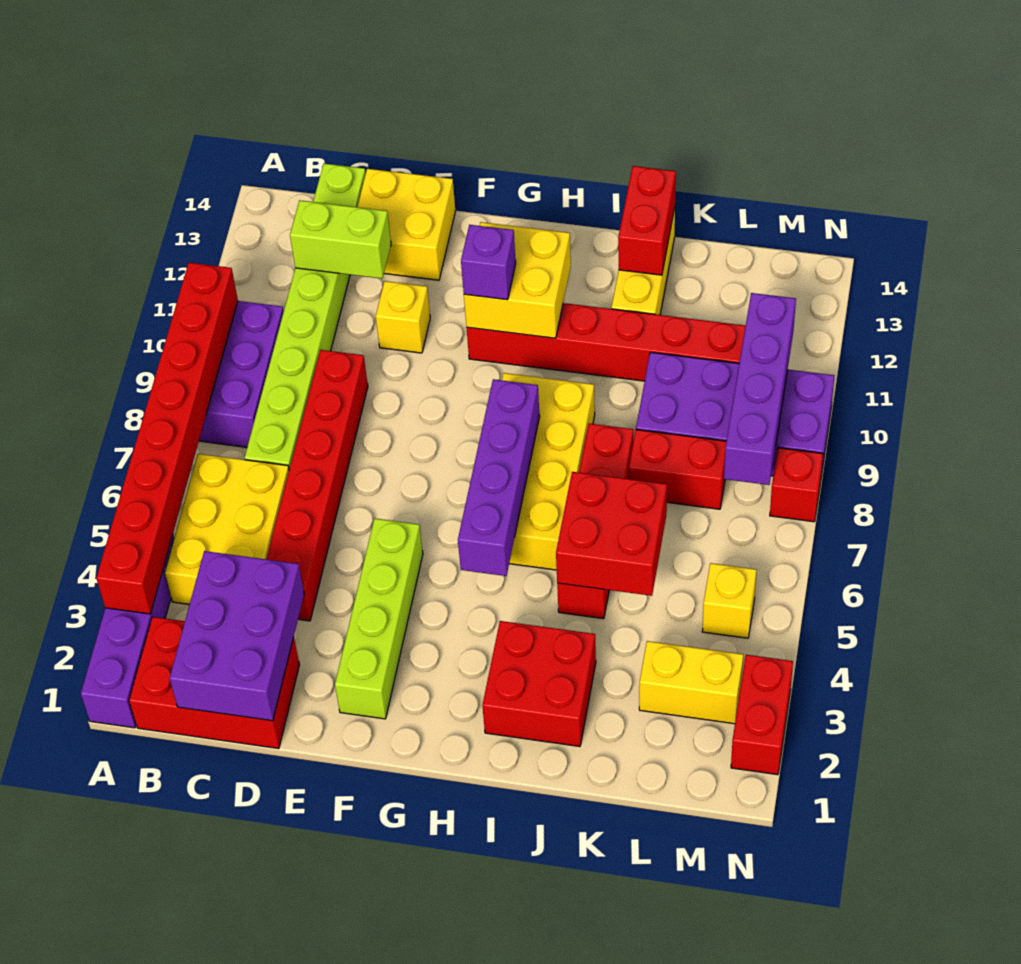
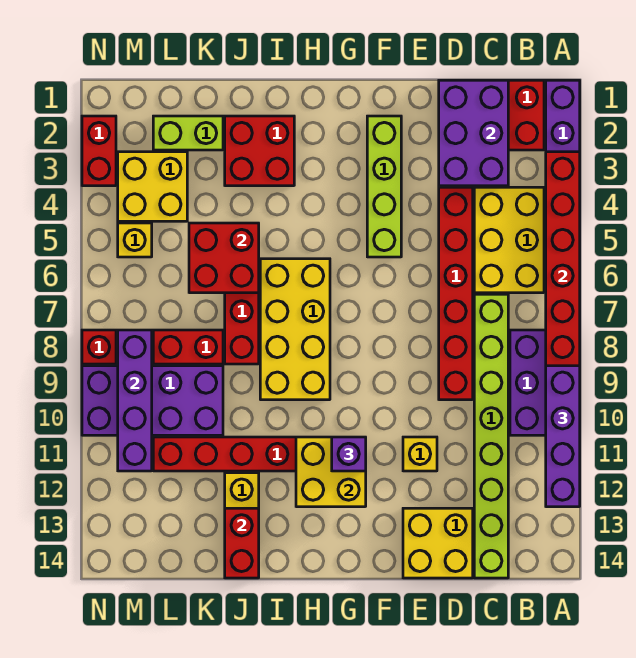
lime brick C12:D12 level 2 -> lime brick K2:L2 level 1
purple brick H5:H8 level 2 -> purple brick A9:A12 level 3
yellow brick L3:M3 level 1 -> yellow brick L3:M4 level 1

